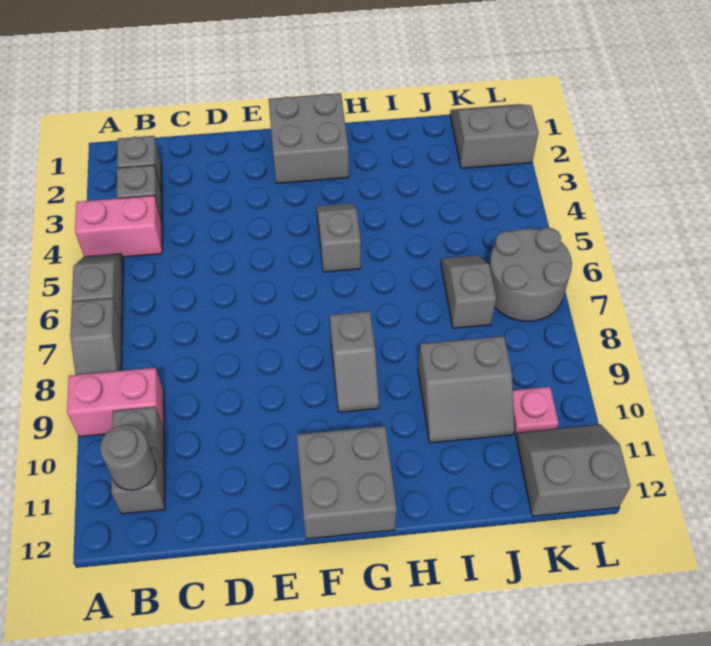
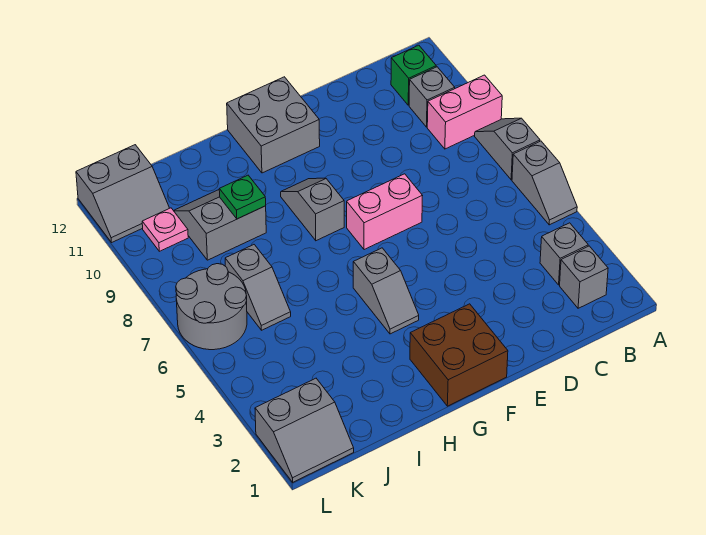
pink brick A4:B4 level 1 -> pink brick E7:F7 level 1
grey brick B11 level 1 -> green brick B11 level 1
grey round brick B11 level 2 -> none
grey brick F1:G2 level 1 -> brown brick F1:G2 level 1
none -> green plate I9 level 2

